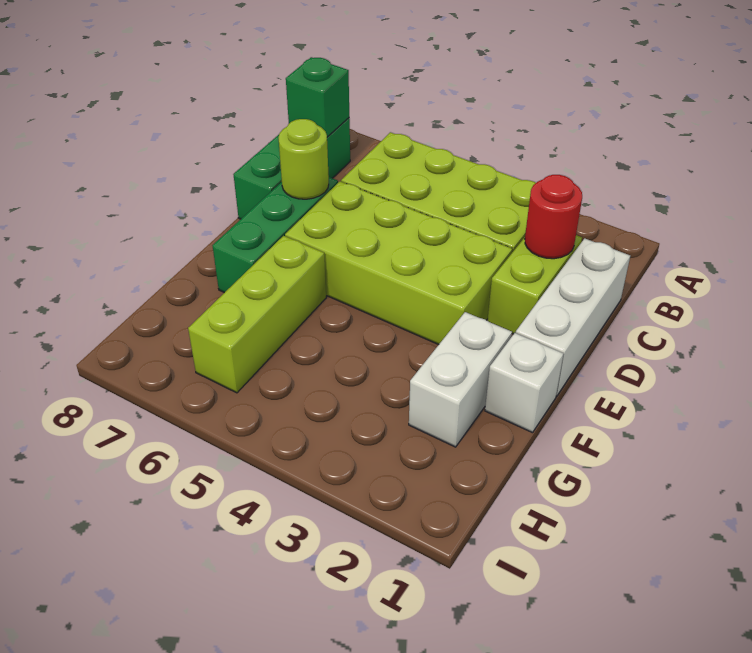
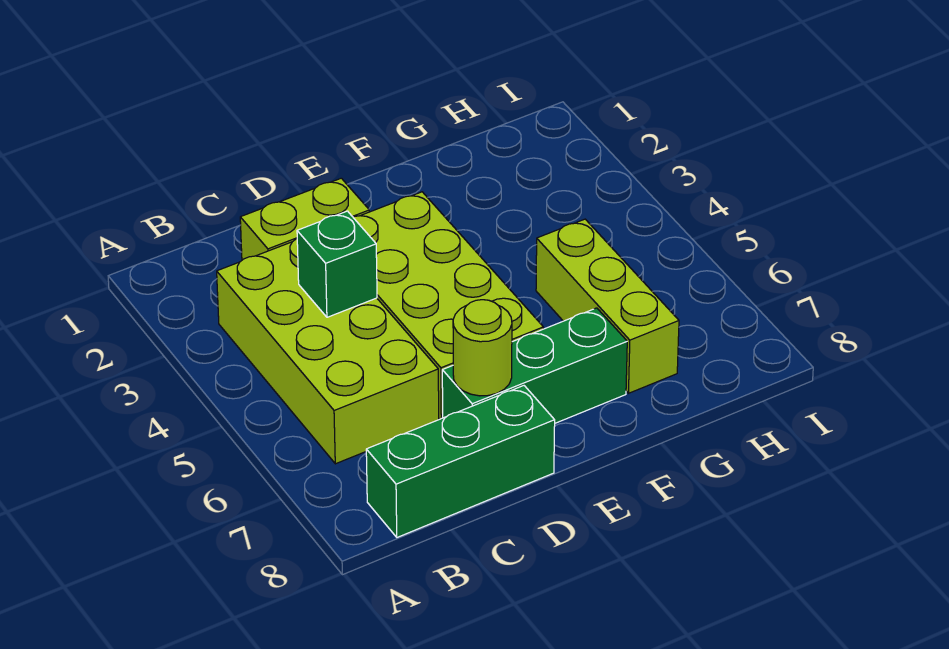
green brick B8 level 2 -> green brick C4 level 2
white brick C1:E1 level 1 -> none
red round brick C2 level 2 -> none
white brick F1 level 1 -> none
white brick F2:G2 level 1 -> none
lime brick F6:H6 level 1 -> lime brick G5:G7 level 1

